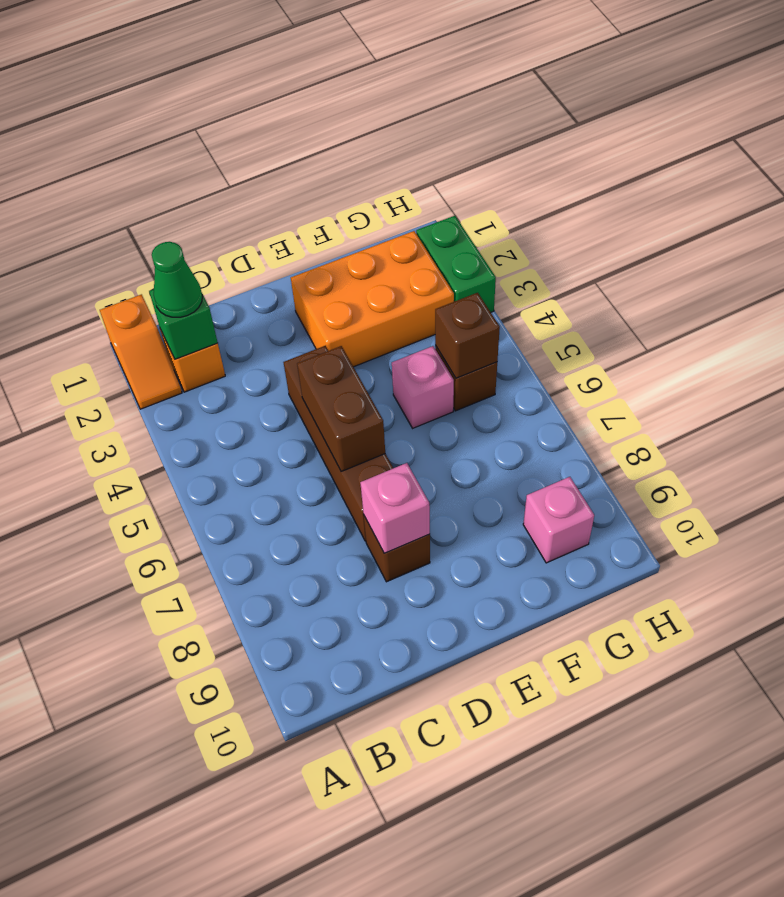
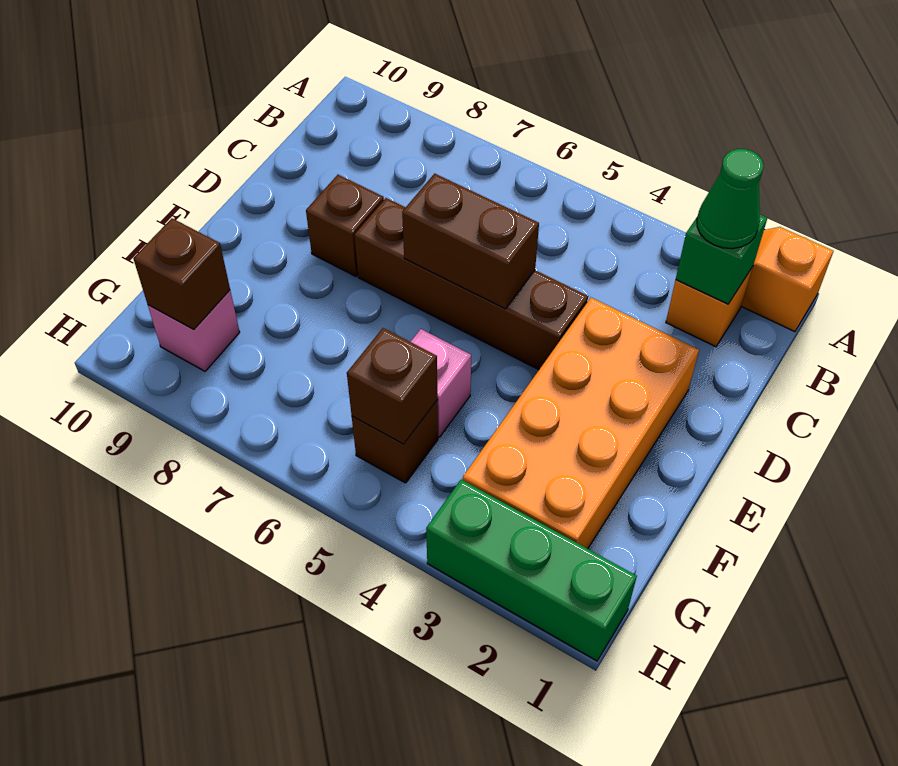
pink brick D8 level 2 -> none
orange brick E2:G3 level 1 -> orange brick D2:G3 level 1
none -> brown brick G9 level 2
green brick H2:H3 level 1 -> green brick H1:H3 level 1

